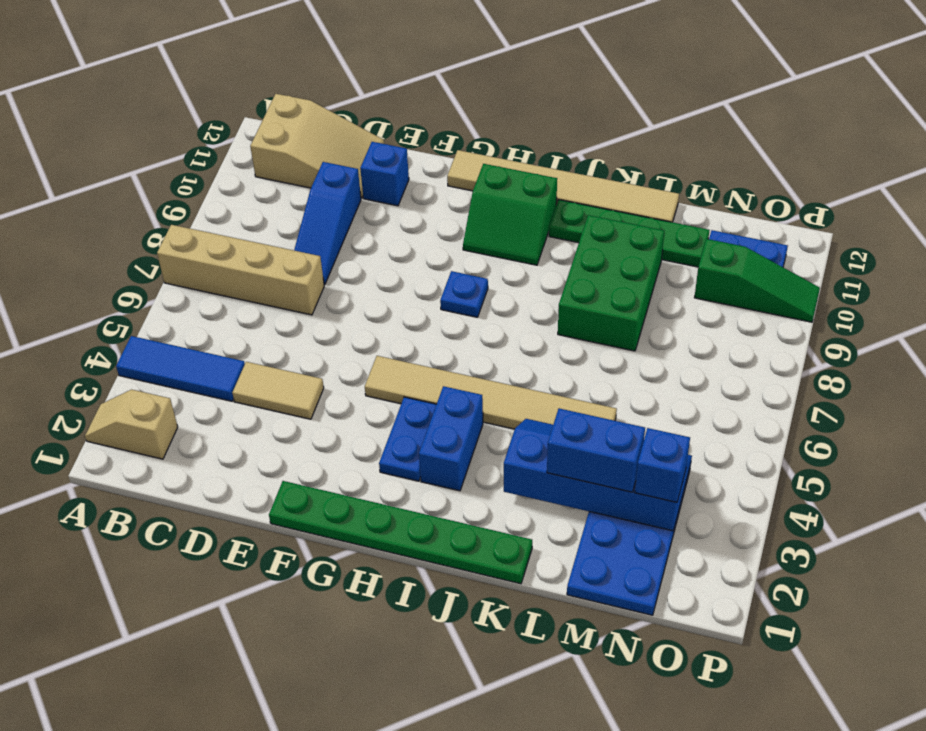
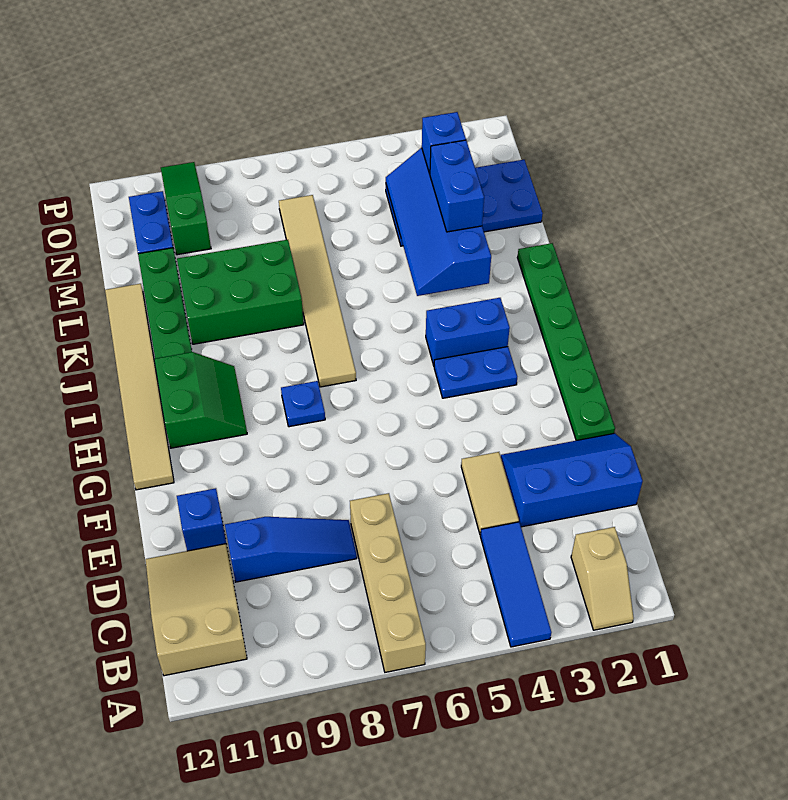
none -> blue slope D1:E3 level 1 top D
tan tile G5:L5 level 1 -> tan tile I7:N7 level 1

